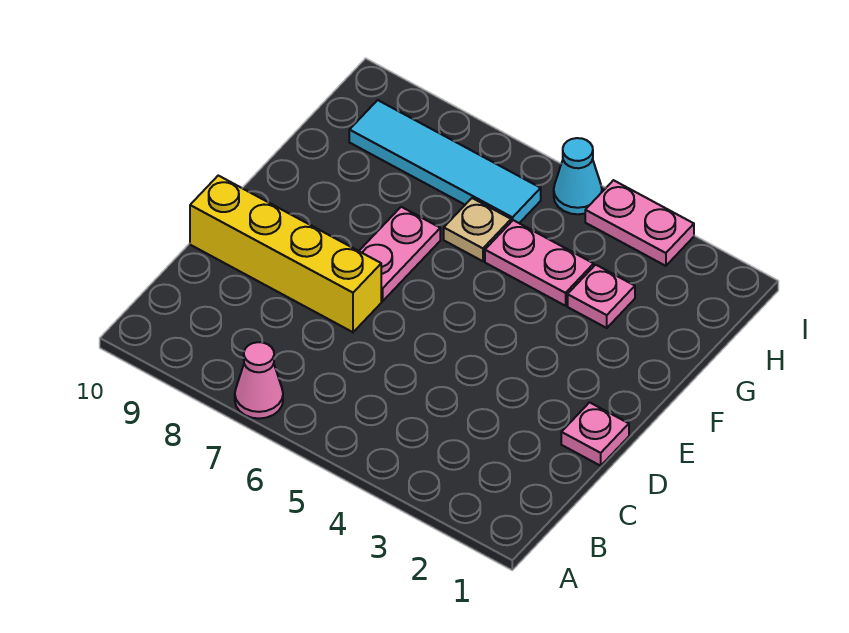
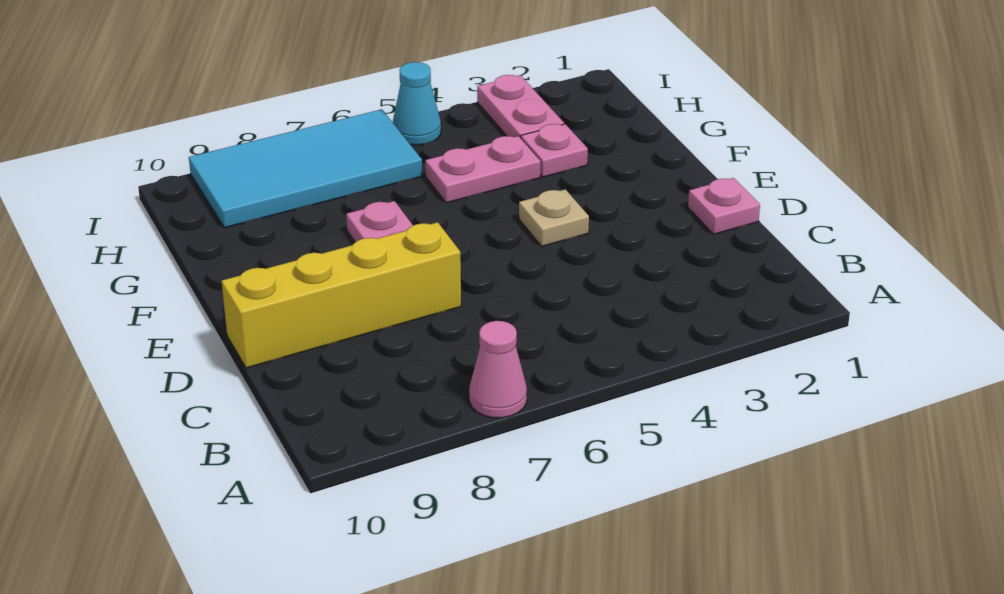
tan plate G6 level 1 -> tan plate E4 level 1
cyan tile H6:H9 level 1 -> cyan tile H6:I9 level 1
pink plate I3:I4 level 1 -> pink plate H3:I3 level 1

